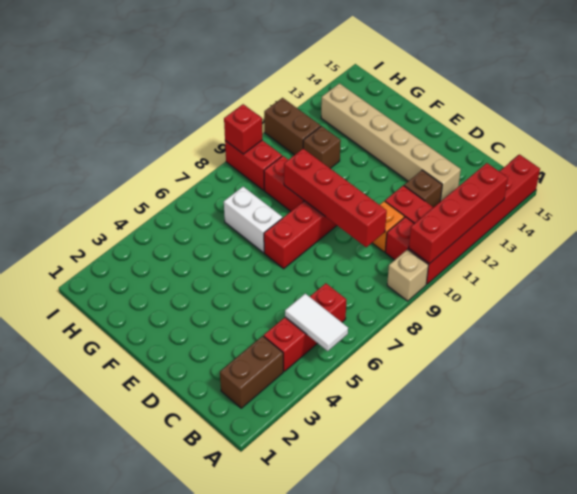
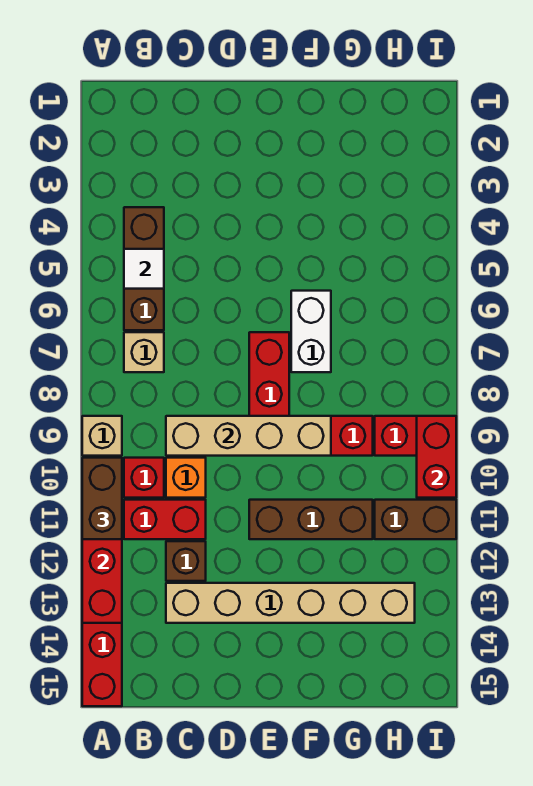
white tile A5:B5 level 2 -> white tile B5 level 2
brown brick B2:B3 level 1 -> brown brick A10:A11 level 3
red brick B4:B6 level 1 -> brown brick B4:B6 level 1
none -> tan brick B7 level 1
red brick C9:F9 level 2 -> tan brick C9:F9 level 2
white brick F7:G7 level 1 -> white brick F6:F7 level 1
brown brick G11 level 1 -> brown brick E11:G11 level 1
red brick I9 level 2 -> red brick I9:I10 level 2

